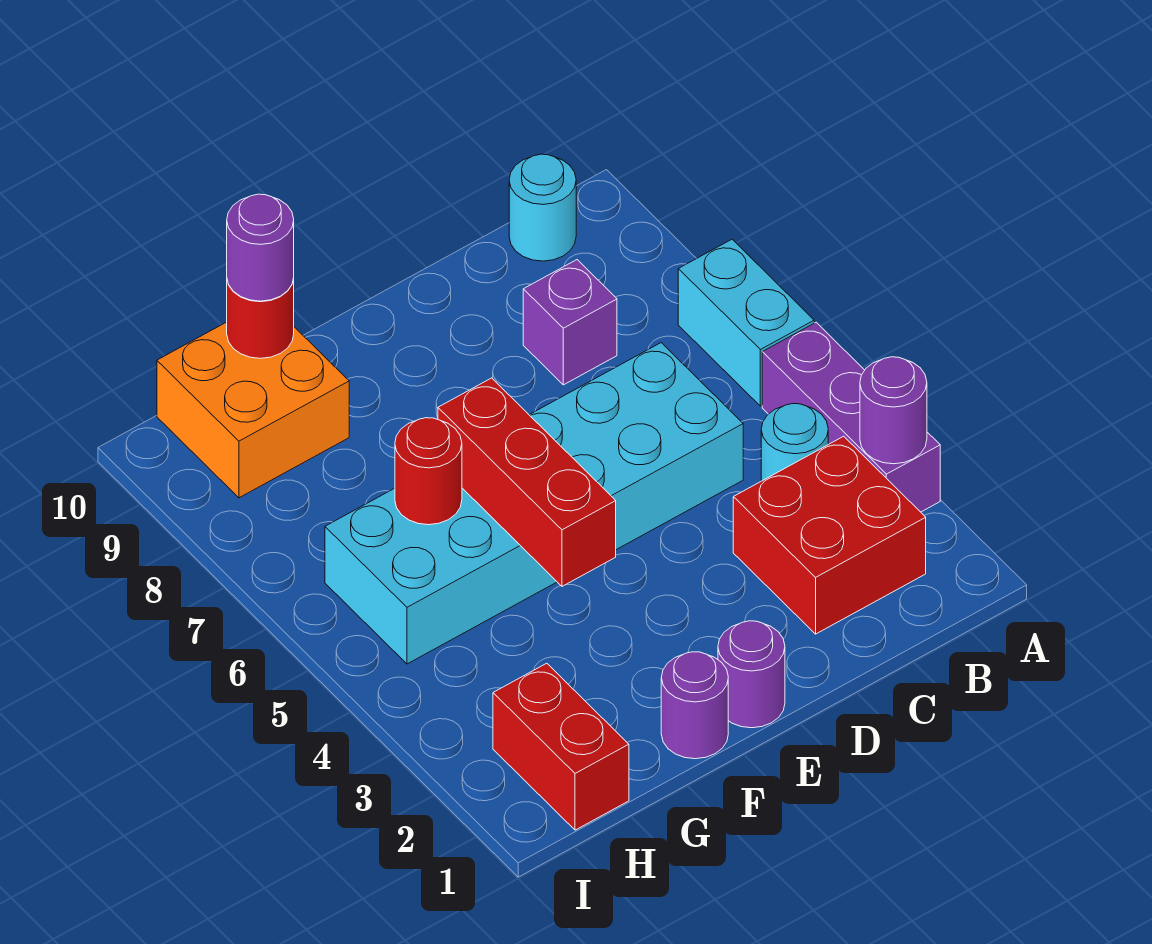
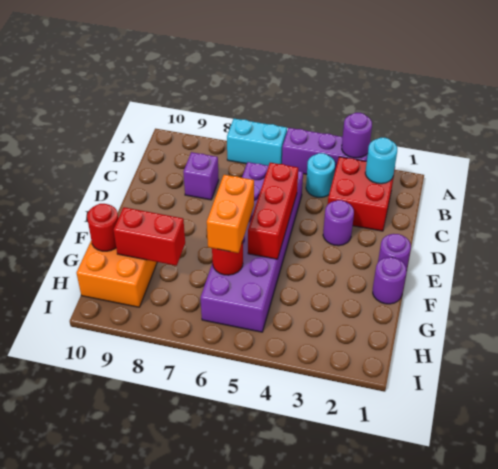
cyan round brick B10 level 1 -> cyan round brick B2 level 2
cyan brick C5:H6 level 1 -> purple brick C5:H6 level 1
red brick F4:F6 level 2 -> red brick D5:F5 level 2
none -> orange brick F6:G6 level 3
purple round brick G10 level 3 -> purple round brick D3 level 1
red brick H1:H2 level 1 -> red brick G8:G9 level 2

